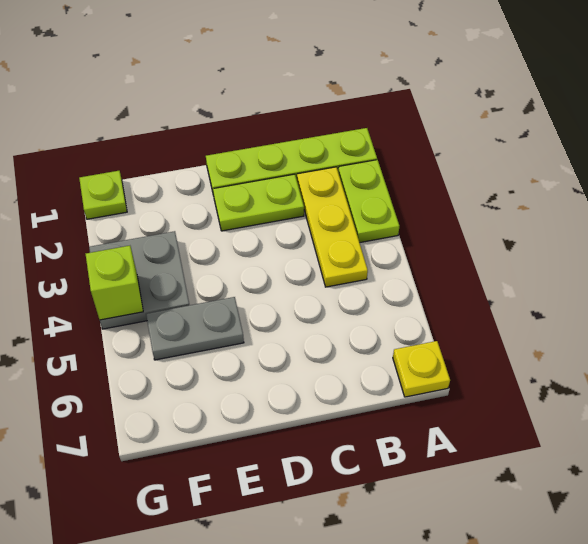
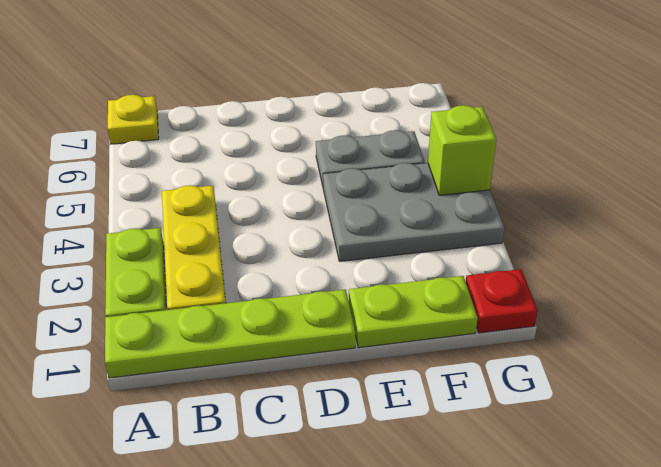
lime plate C2:D2 level 1 -> lime plate E1:F1 level 1
grey plate F3:G4 level 1 -> grey plate E3:G4 level 1
lime plate G1 level 1 -> red plate G1 level 1

